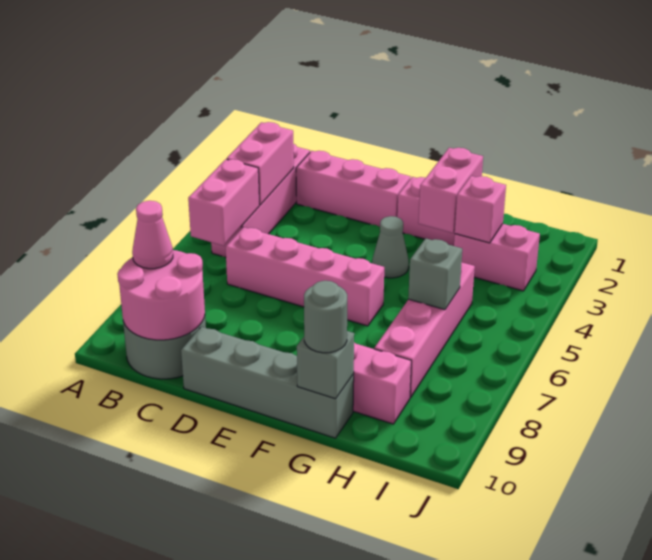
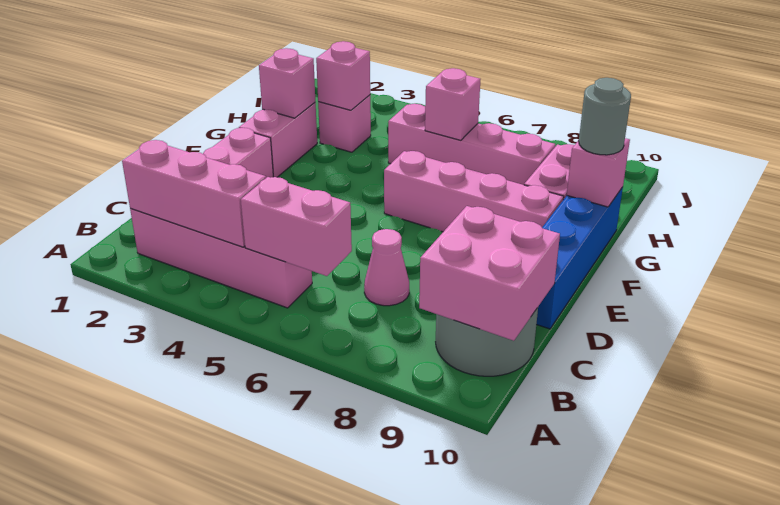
pink brick B3:B4 level 2 -> pink brick B2:B4 level 2
pink round brick B9:C10 level 2 -> pink brick B9:C10 level 2
pink cone B9 level 3 -> pink cone C7 level 1
pink brick C6:F6 level 1 -> pink brick F6:F9 level 1
grey brick D10:G10 level 1 -> blue brick D10:G10 level 1
grey cone F4 level 1 -> none
pink brick G2:G3 level 2 -> pink brick G2 level 2
grey brick G10 level 2 -> pink brick G10 level 2
pink brick H3:I3 level 1 -> pink brick H3 level 1
grey brick H6 level 2 -> pink brick H6 level 2

